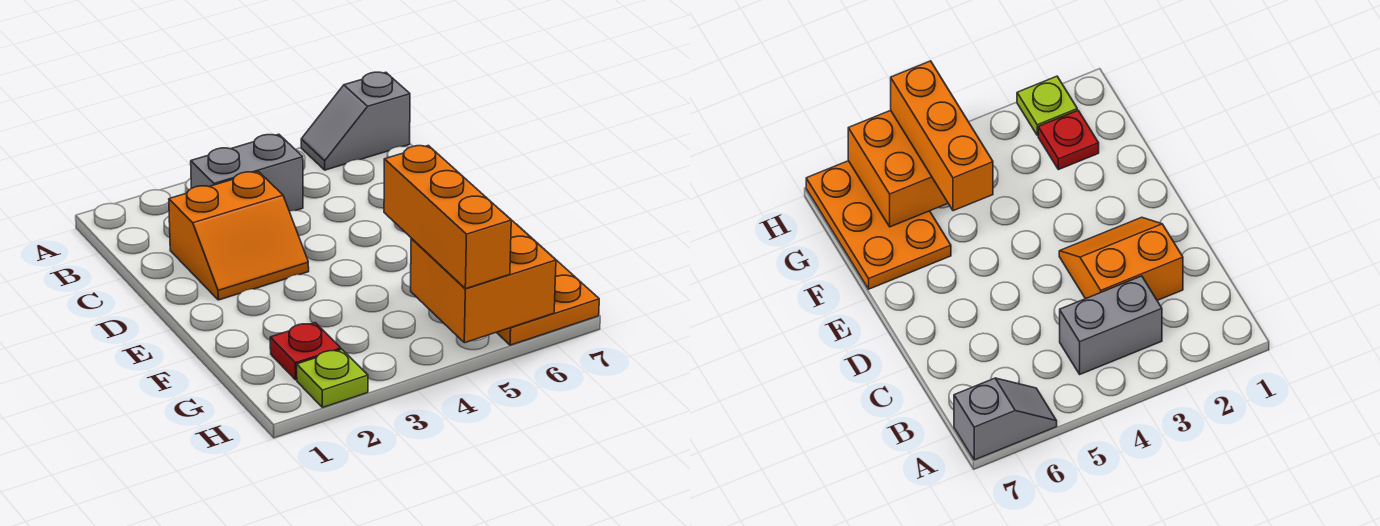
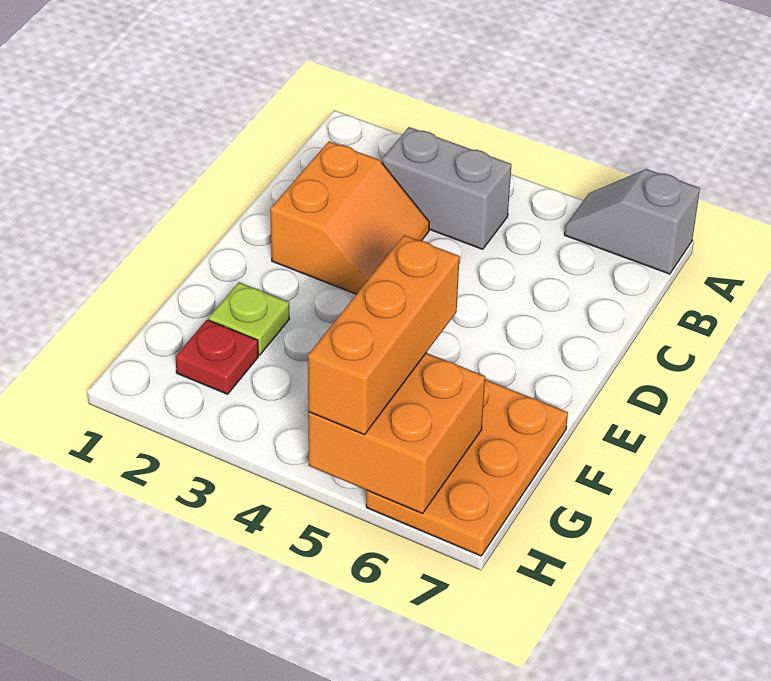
orange slope C2:D3 level 1 top C -> orange slope C2:D3 level 1 top 2
lime plate H2 level 1 -> lime plate F2 level 1

